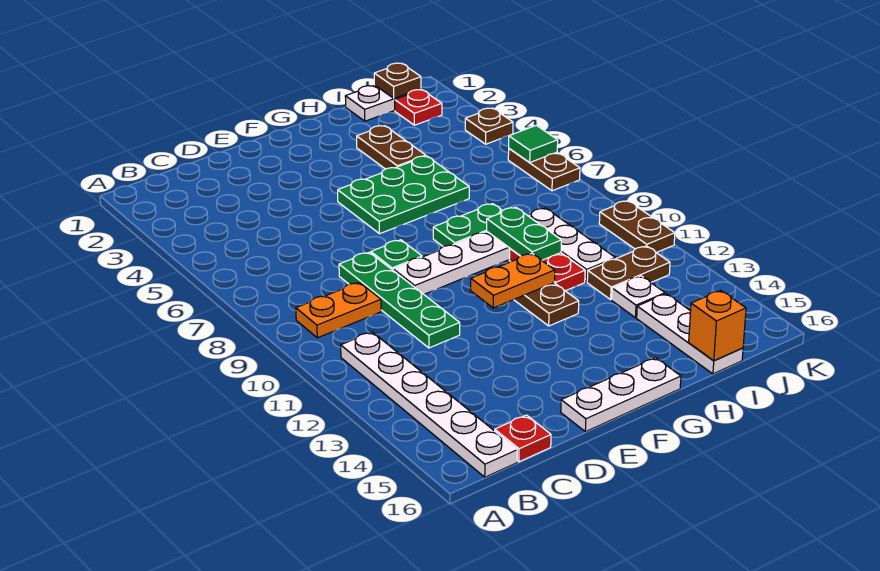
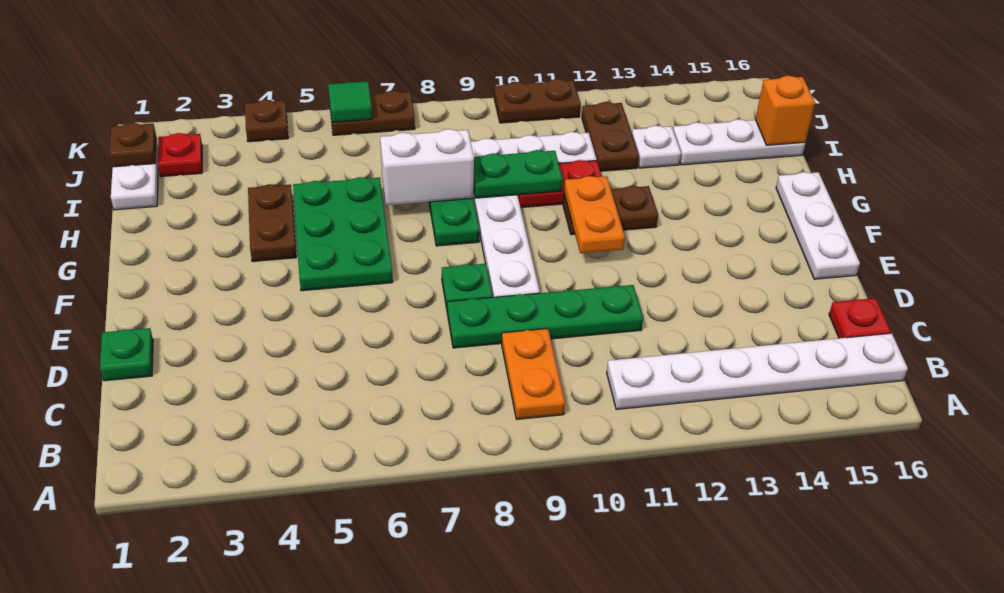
none -> green plate D1 level 1
brown plate H3:H4 level 1 -> brown plate G4:H4 level 1
none -> white brick H7:H8 level 2

